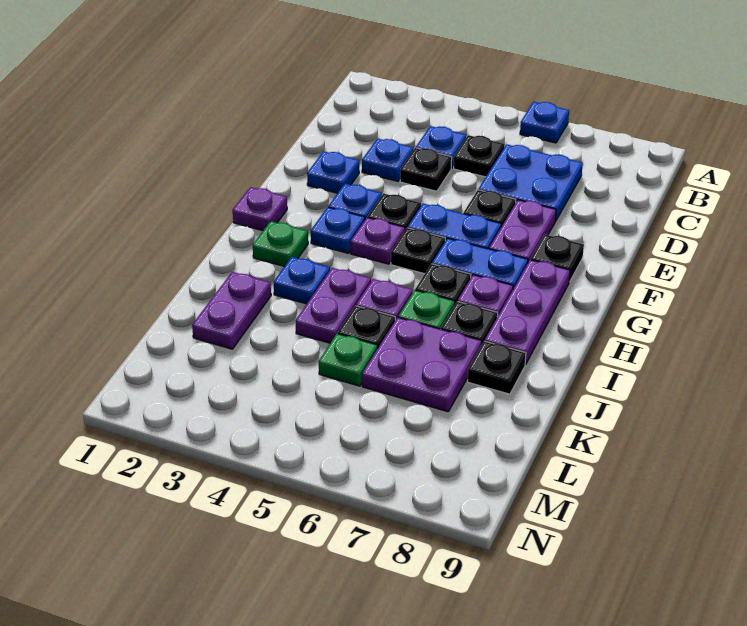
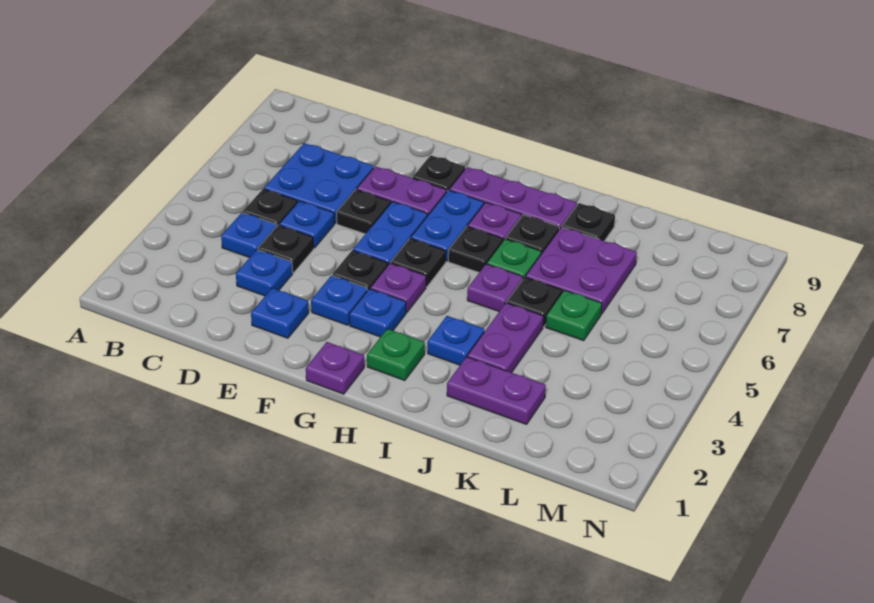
blue plate A6 level 1 -> blue plate D5 level 1
purple plate I4:J4 level 1 -> purple plate J3:J4 level 1

